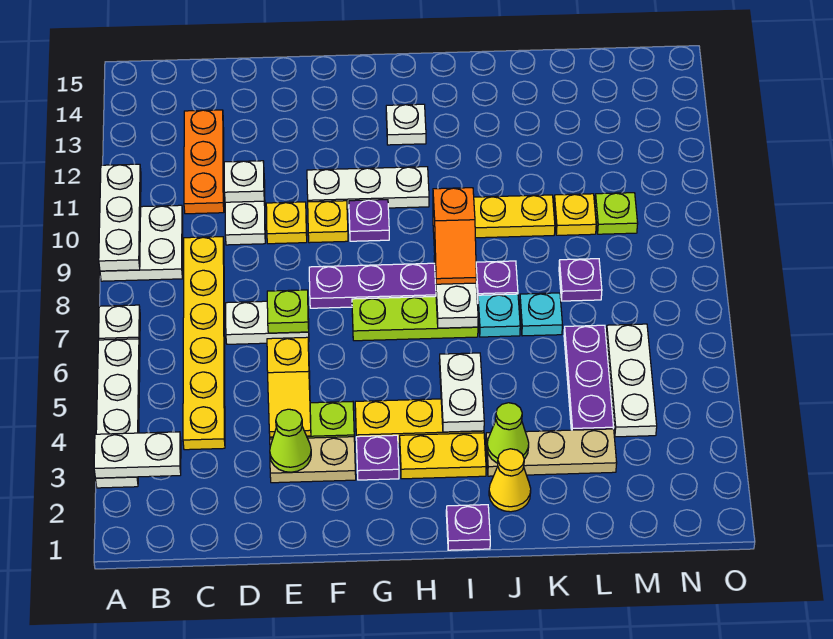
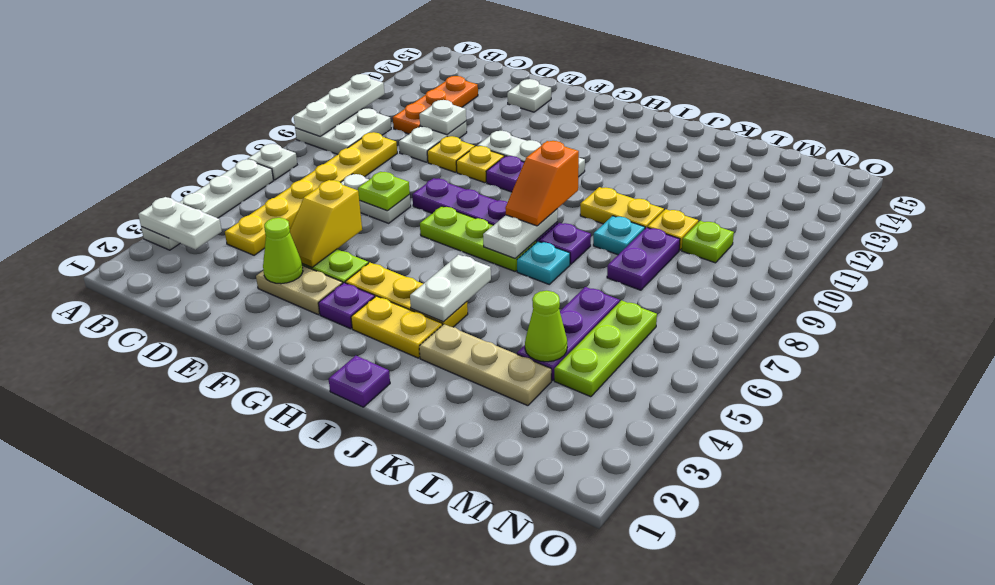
white plate H13 level 1 -> white plate E14 level 1
yellow cone J2 level 1 -> none
lime cone J3 level 2 -> lime cone L4 level 2
cyan plate K7 level 1 -> cyan plate K9 level 1
purple plate L8 level 1 -> purple plate L8:L9 level 1
white plate M4:M6 level 1 -> lime plate M4:M6 level 1

